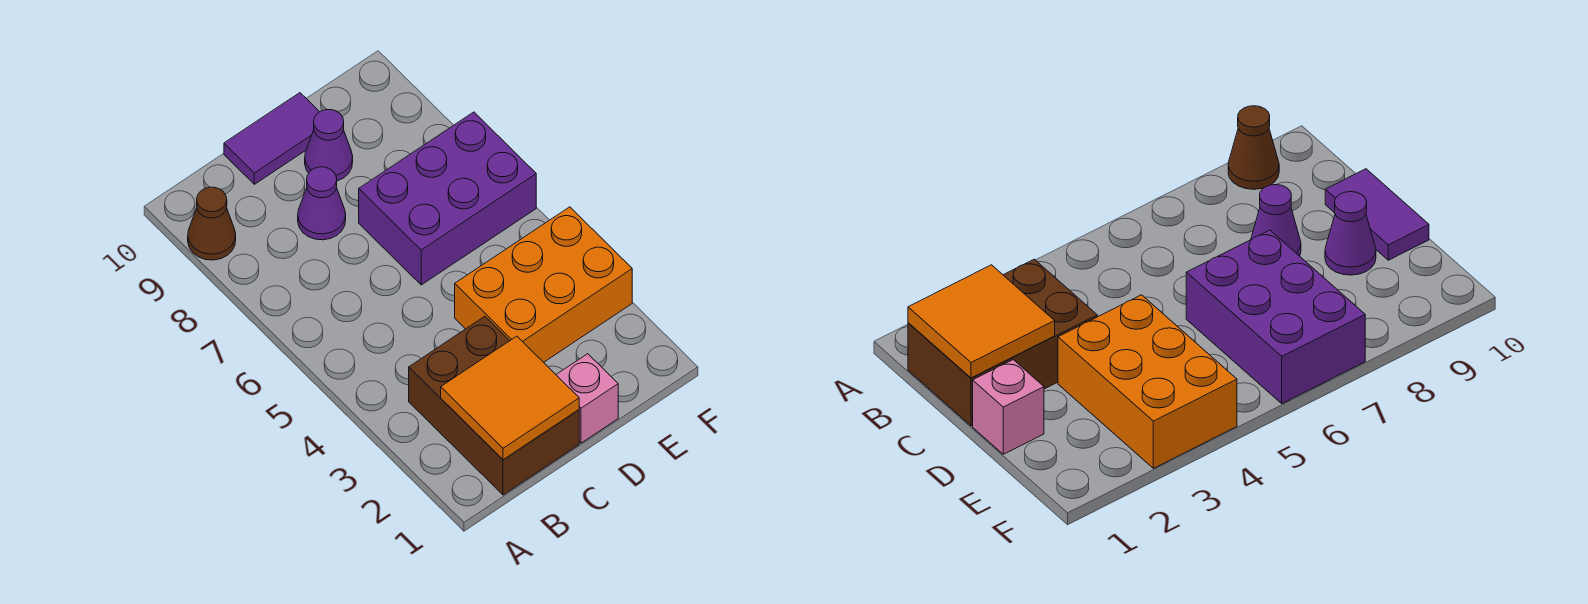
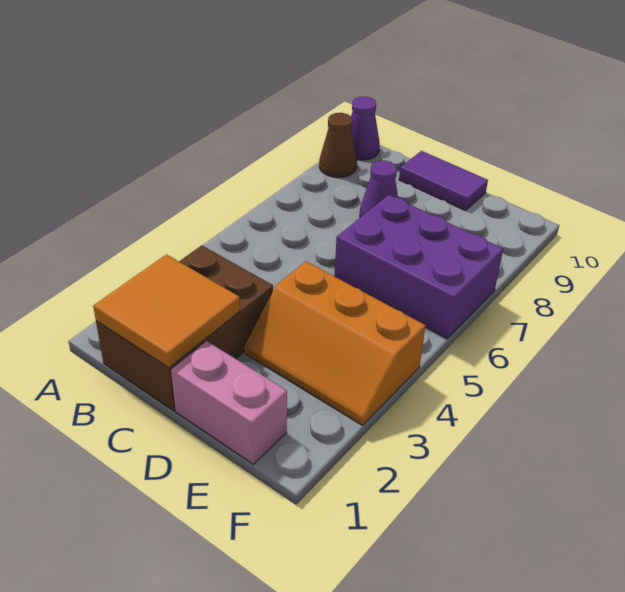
pink brick D1 level 1 -> pink brick D1:E1 level 1
orange brick D3:F4 level 1 -> orange slope D3:F4 level 1 top 4
purple cone D9 level 1 -> purple cone A10 level 1

